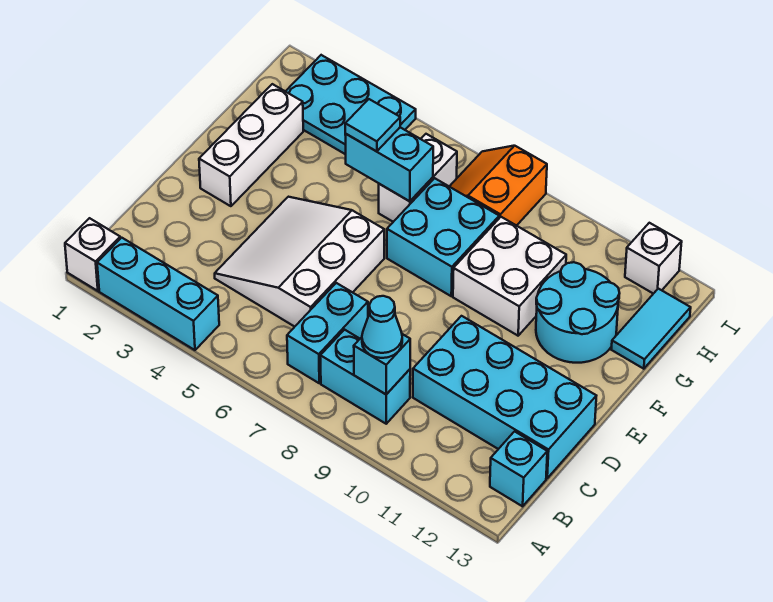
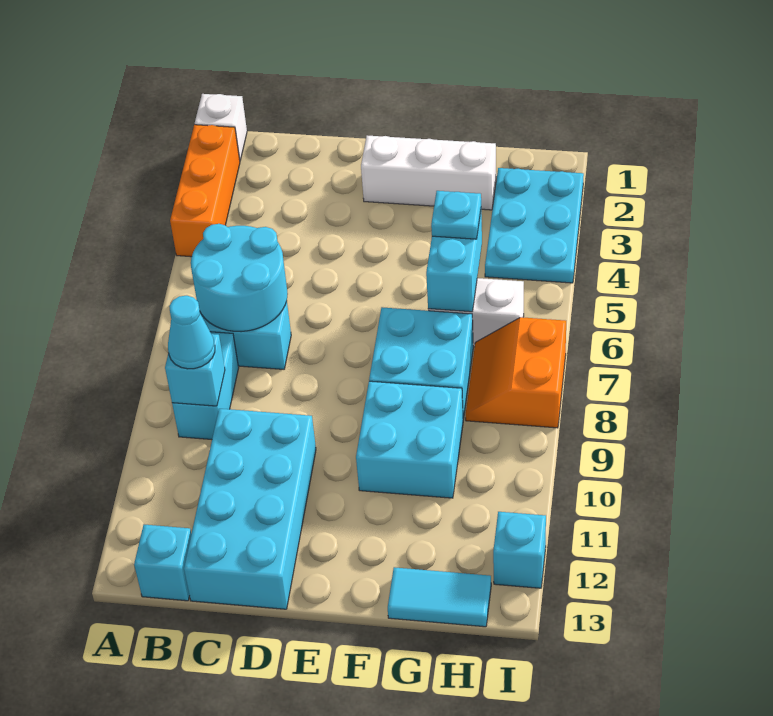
cyan brick A2:A4 level 1 -> orange brick A2:A4 level 1
white slope C4:E6 level 1 top 6 -> none
white brick F9:G10 level 1 -> cyan brick F9:G10 level 1
cyan round brick F11:G12 level 1 -> cyan round brick B6:C7 level 2
cyan tile G5 level 3 -> cyan plate G5 level 3
orange slope H7:I8 level 1 top 8 -> orange slope H7:I8 level 1 top I
white brick I12 level 1 -> cyan brick I12 level 1

